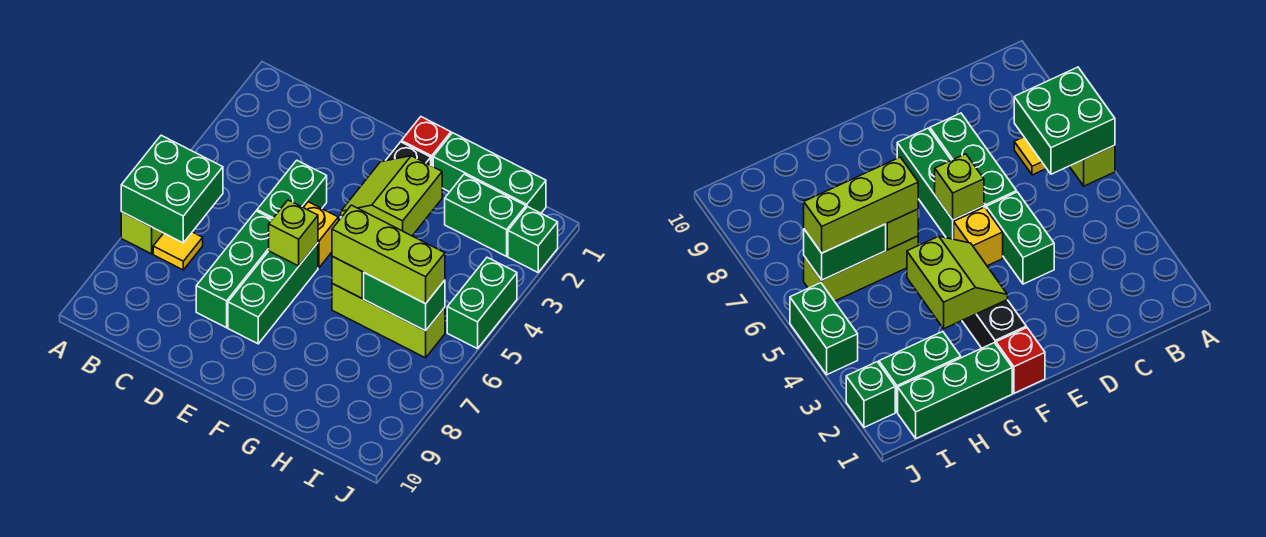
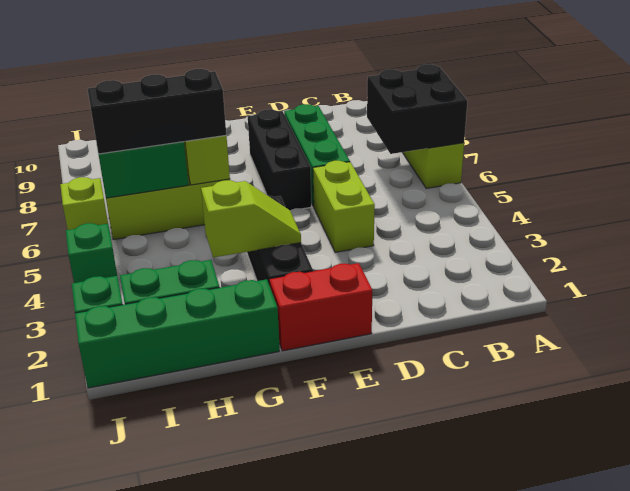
green brick A6:B7 level 2 -> black brick A6:B7 level 2
yellow tile B7 level 1 -> none
green brick D4:D5 level 1 -> lime brick D4:D5 level 1
yellow brick E5 level 1 -> none
green brick E6:E8 level 1 -> black brick E6:E8 level 1
lime brick E6 level 2 -> lime brick J6 level 1
red brick F1 level 1 -> red brick E1:F1 level 1
lime slope F3:G4 level 2 top G -> lime slope F3:G3 level 2 top G
green brick G1:I1 level 1 -> green brick G1:J1 level 1
lime brick G6:I6 level 3 -> black brick G6:I6 level 3
green brick J4:J5 level 1 -> green brick J4 level 1

